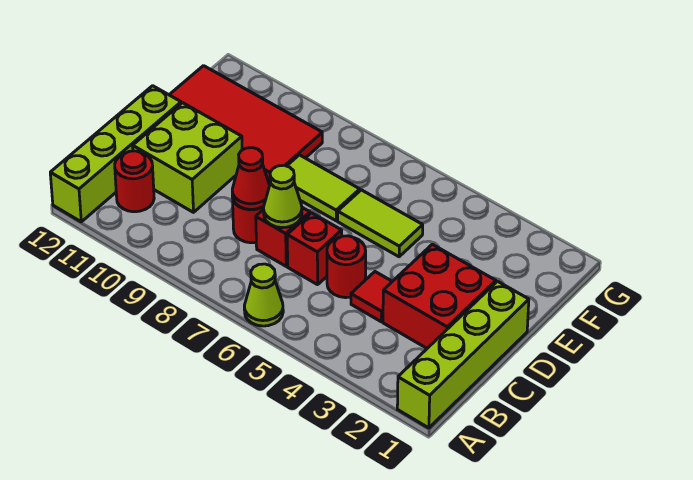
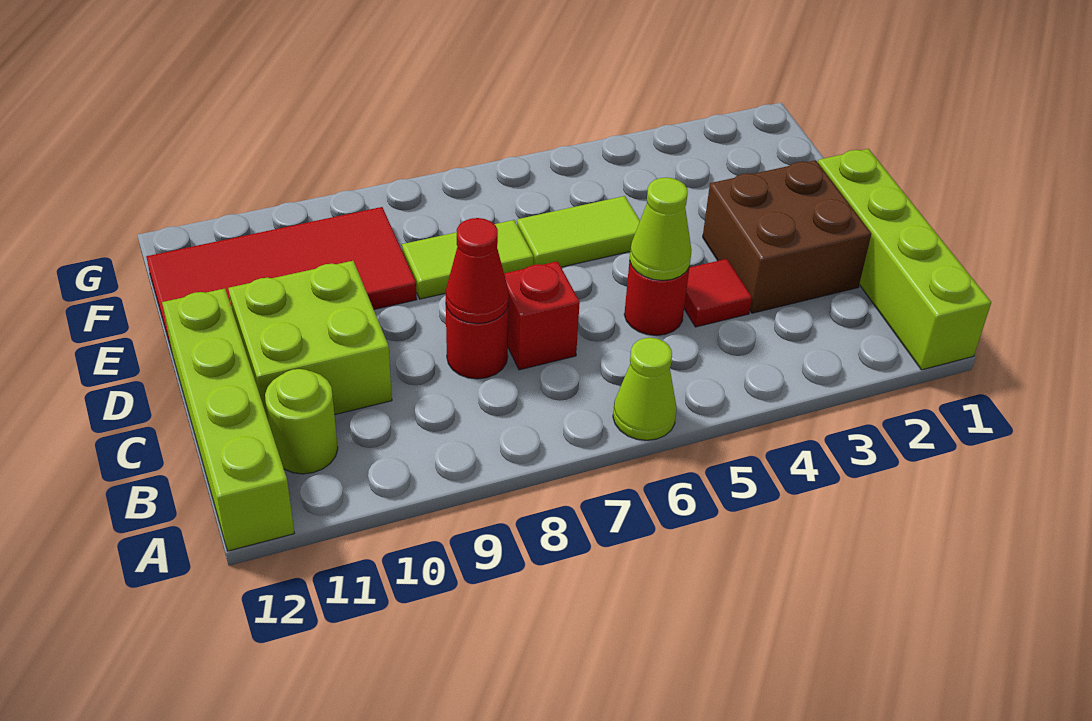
red round brick B11 level 1 -> lime round brick B11 level 1
red brick C2:D3 level 1 -> brown brick C2:D3 level 1
red brick C6 level 1 -> none
lime cone C7 level 2 -> lime cone C5 level 2

